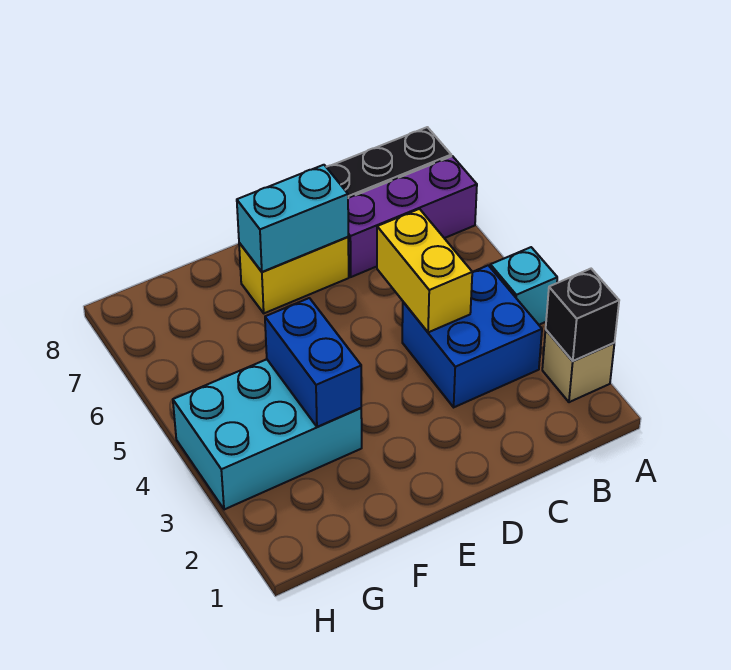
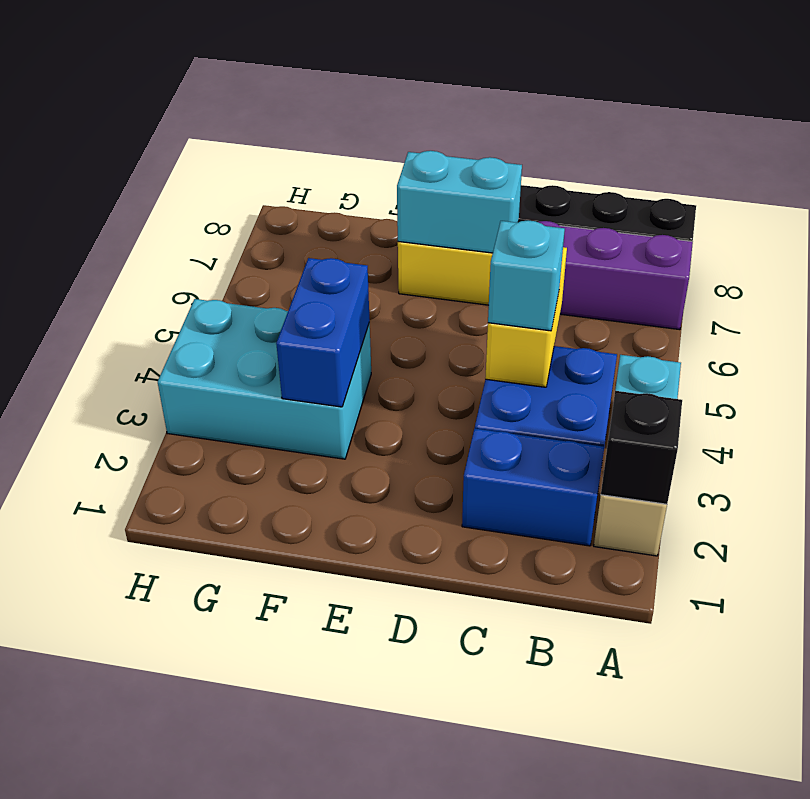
none -> blue brick B2:C2 level 1
none -> cyan brick C4 level 3

